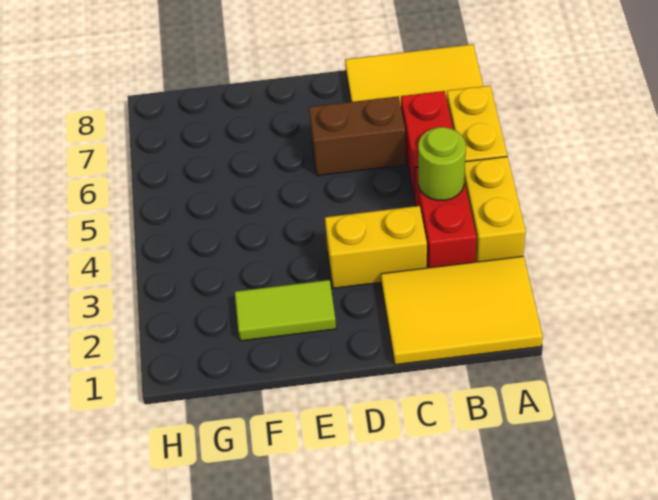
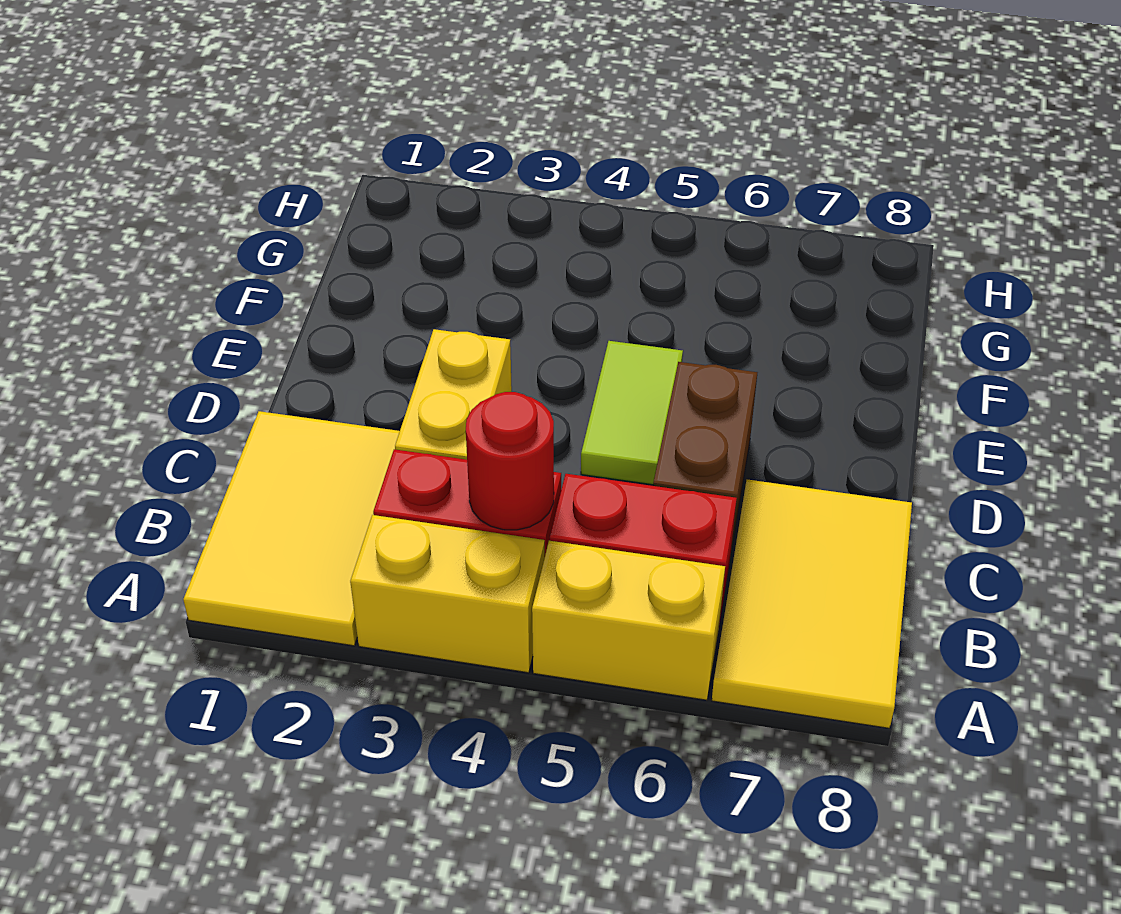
lime round brick B4 level 2 -> red round brick B4 level 2
lime tile E2:F2 level 1 -> lime tile D5:E5 level 1

